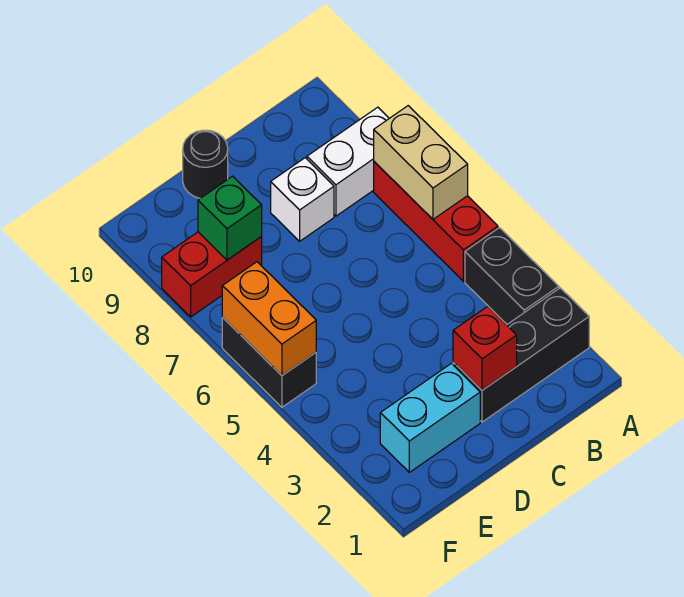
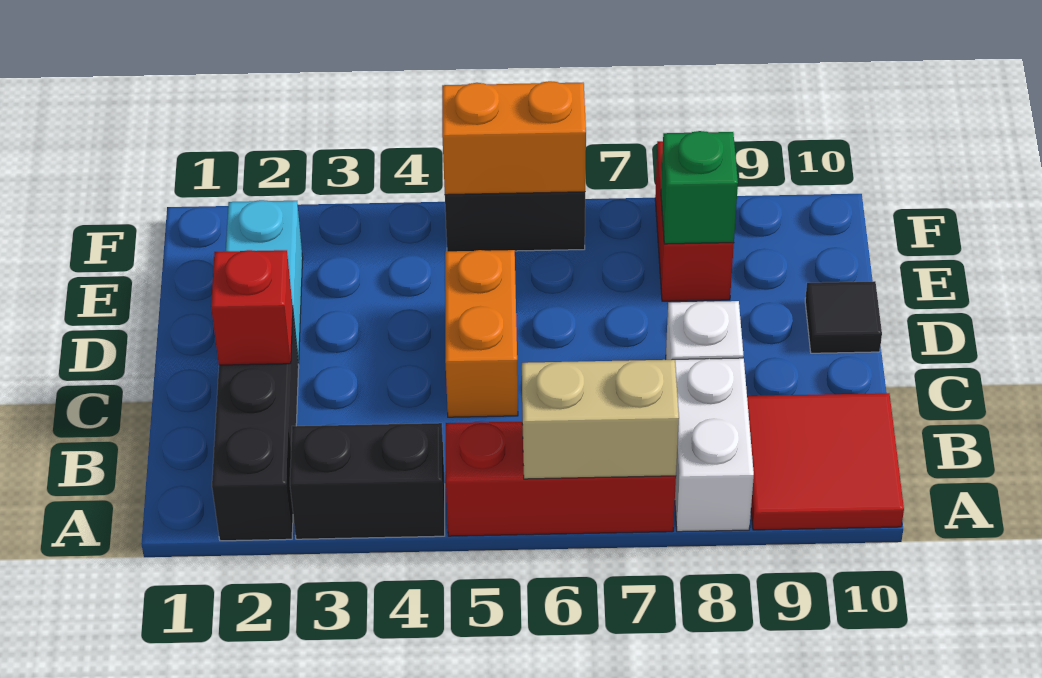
none -> red tile A9:B10 level 1
none -> orange brick C5:D5 level 1
black round brick D10 level 1 -> black tile D10 level 1

